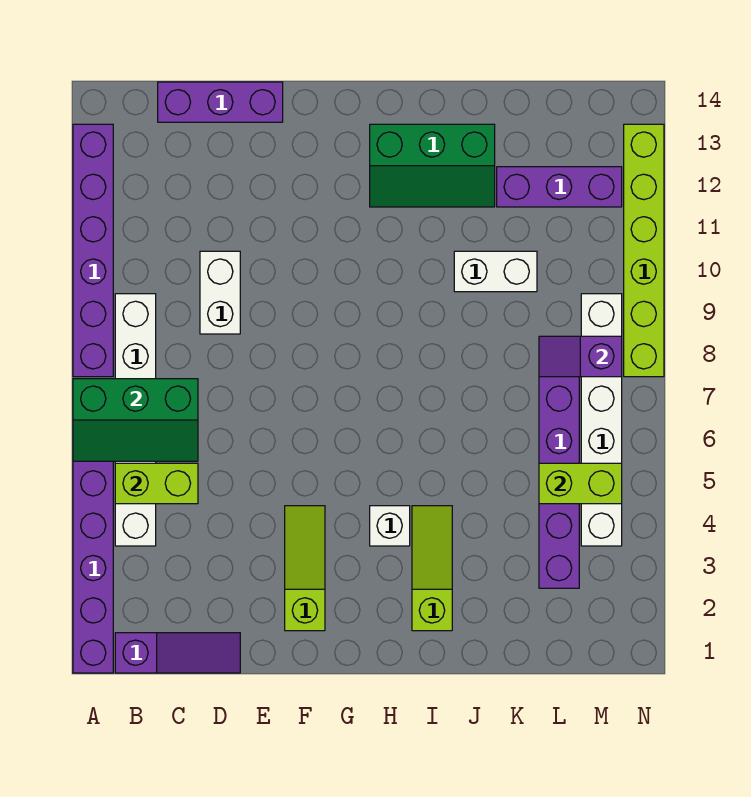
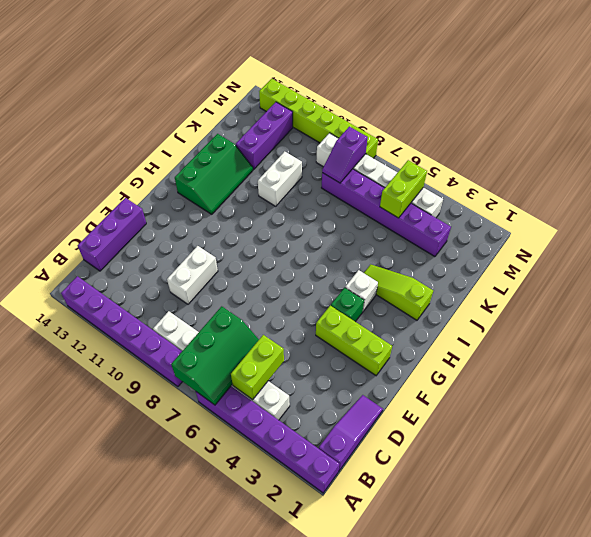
white brick D9:D10 level 1 -> white brick D10:E10 level 1
lime slope F2:F4 level 1 top 2 -> lime brick F2:F4 level 1
none -> green brick G4 level 1

